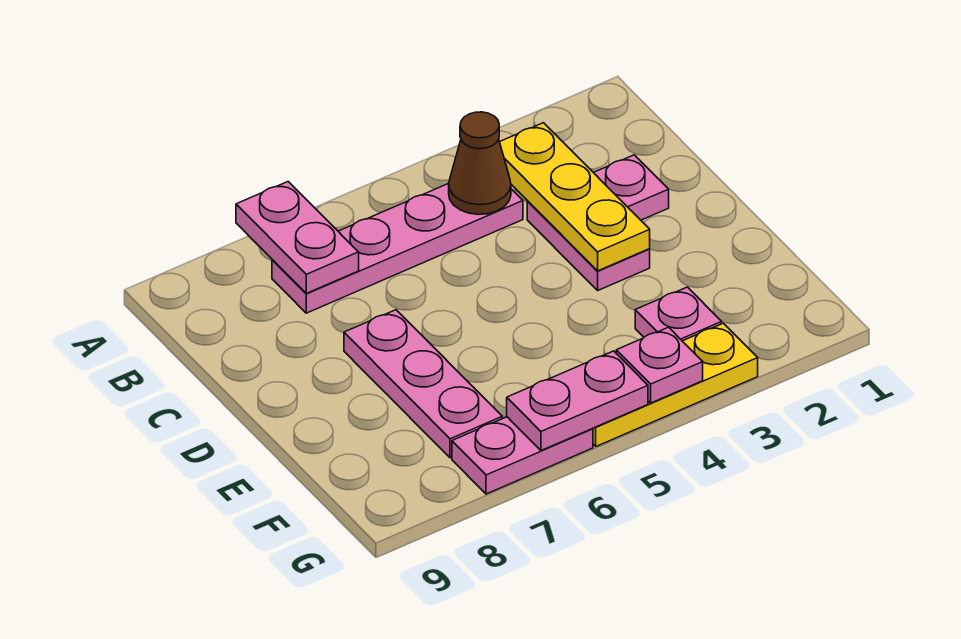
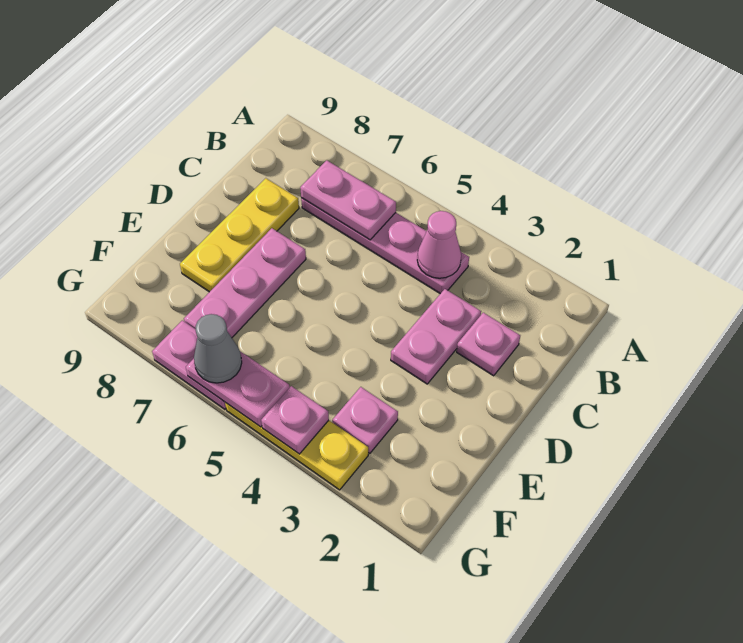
pink plate A7:B7 level 2 -> pink plate B6:B7 level 2
yellow plate B3:D3 level 2 -> yellow plate C8:E8 level 1
brown cone B4 level 2 -> pink cone B4 level 2
none -> grey cone G6 level 3

